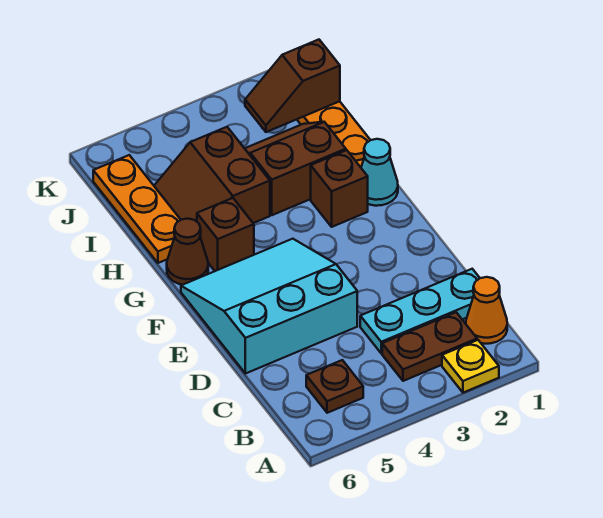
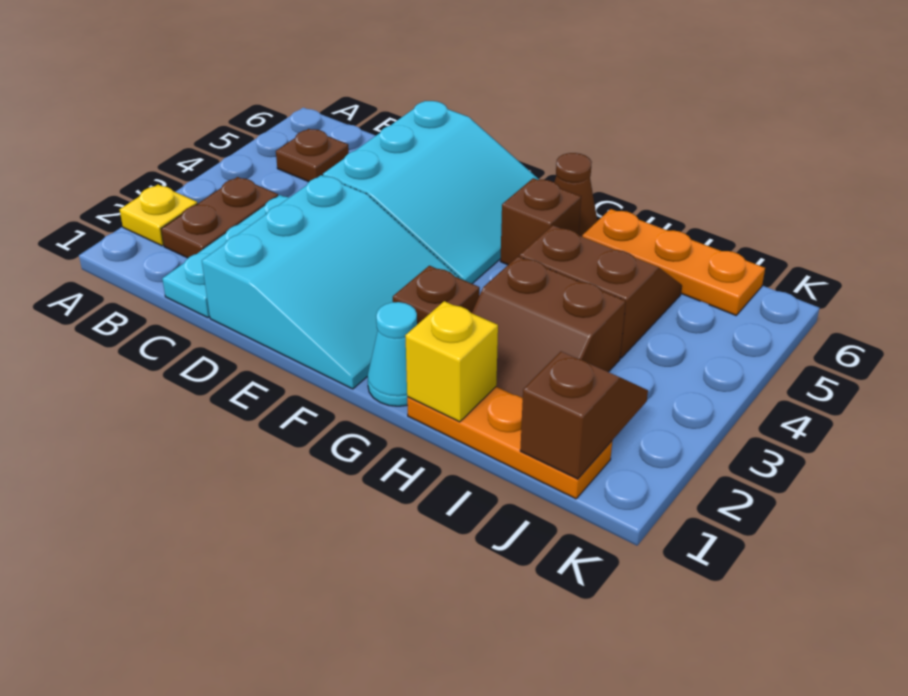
orange cone B1 level 1 -> none
none -> cyan slope D1:F3 level 1 top D
none -> yellow brick H1 level 2
brown slope H2:I3 level 1 top H -> brown slope H2:I3 level 1 top 3

